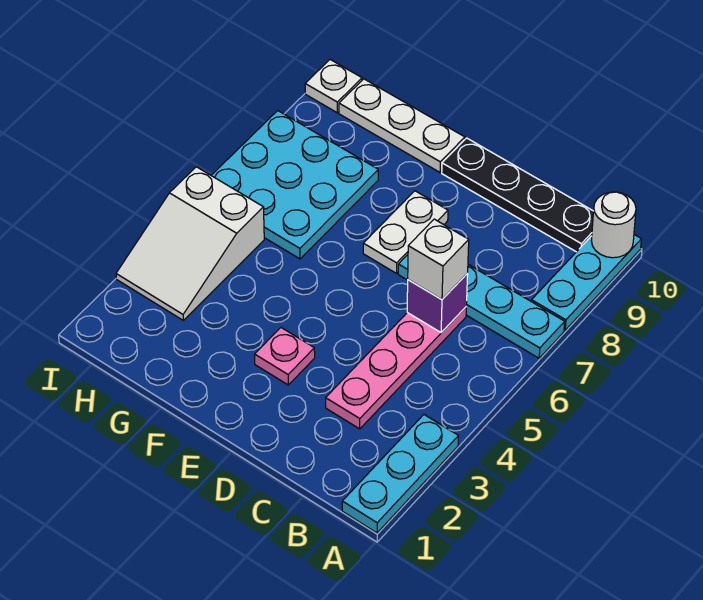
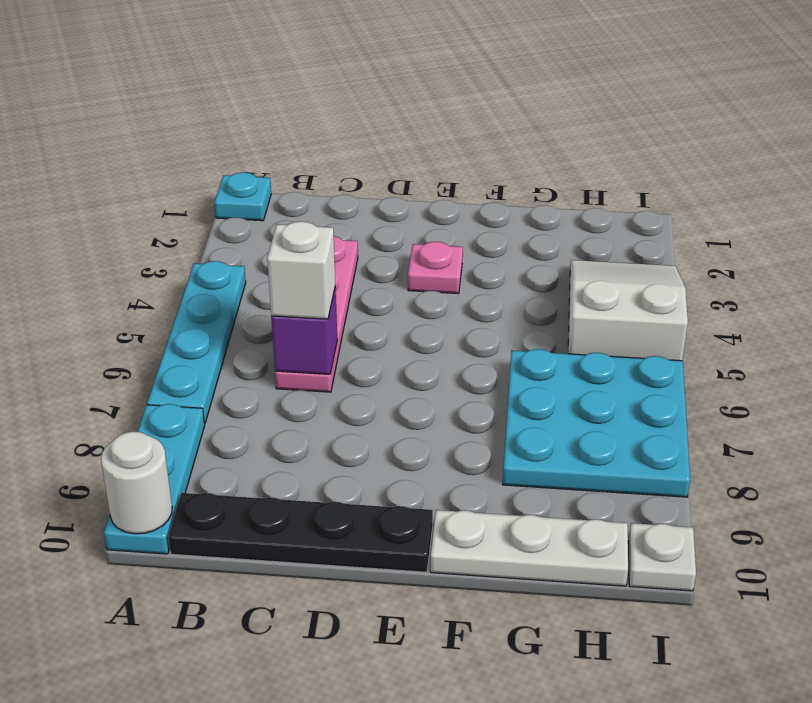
cyan plate A1:A3 level 1 -> cyan plate A1 level 1
cyan plate A7:D7 level 1 -> cyan plate A4:A7 level 1
white plate E7:E8 level 1 -> none

